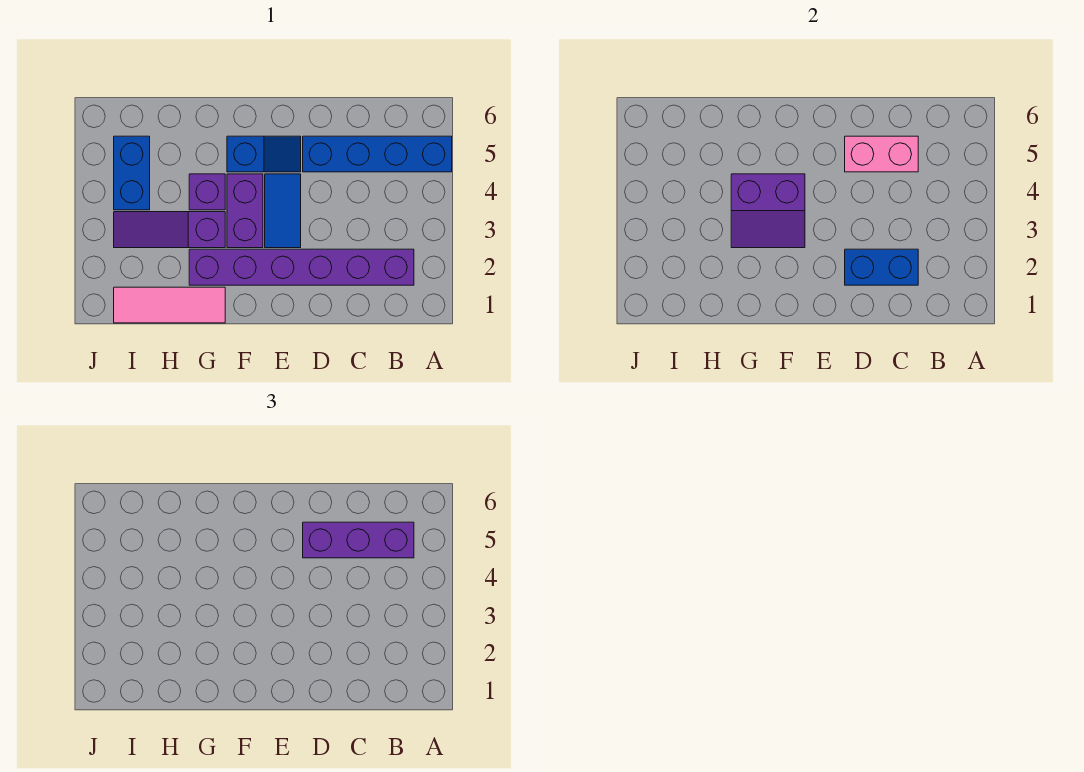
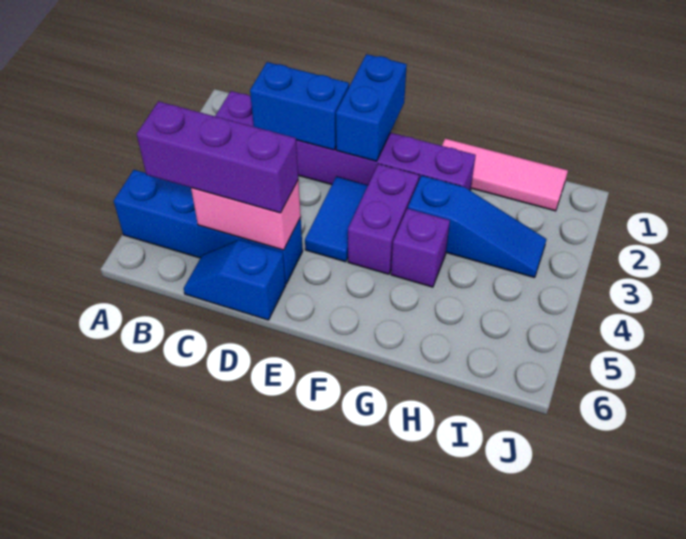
blue slope E5:F5 level 1 top F -> blue slope C6:D6 level 1 top D
purple slope F3:G4 level 2 top 4 -> none
purple slope G3:I3 level 1 top G -> blue slope G3:I3 level 1 top G
blue brick I4:I5 level 1 -> blue brick E1:E2 level 2

